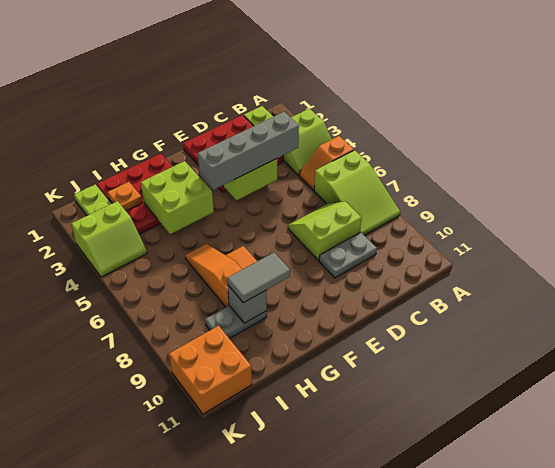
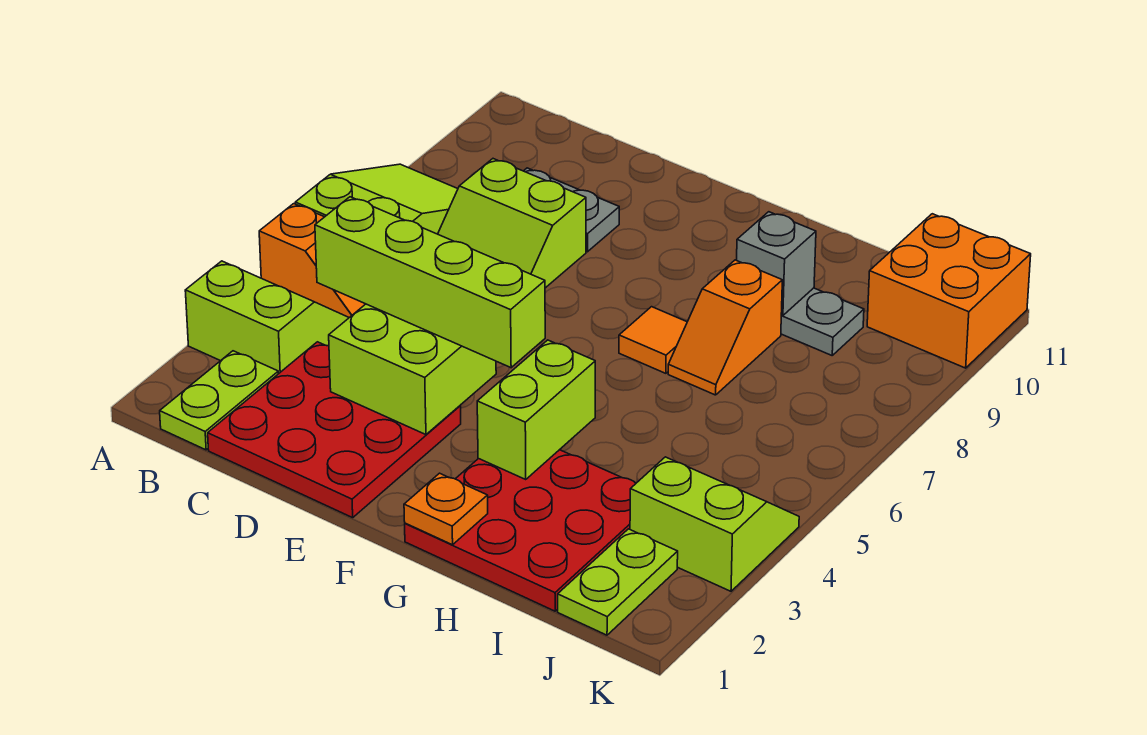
grey brick C4:F4 level 3 -> lime brick C4:F4 level 3
lime brick G3:H4 level 2 -> lime brick G3:G4 level 2
grey tile G9:H9 level 3 -> none
orange slope H6:H8 level 1 top 8 -> orange slope H7:H8 level 1 top 8
orange plate I2 level 2 -> orange plate G1 level 2

